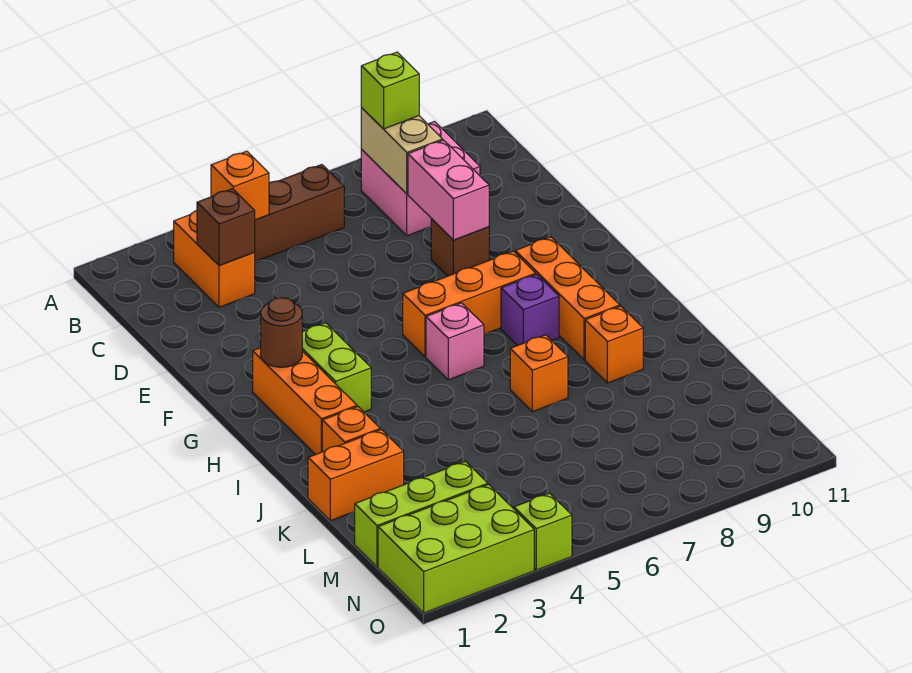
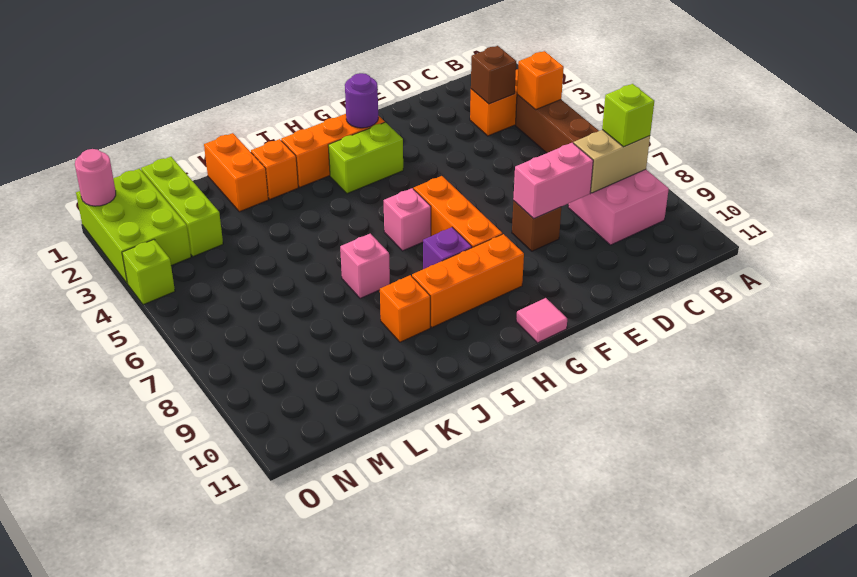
brown round brick G2 level 2 -> purple round brick G2 level 2
none -> pink tile G11 level 1
orange brick J7 level 1 -> pink brick J7 level 1
none -> pink round brick O1 level 2

